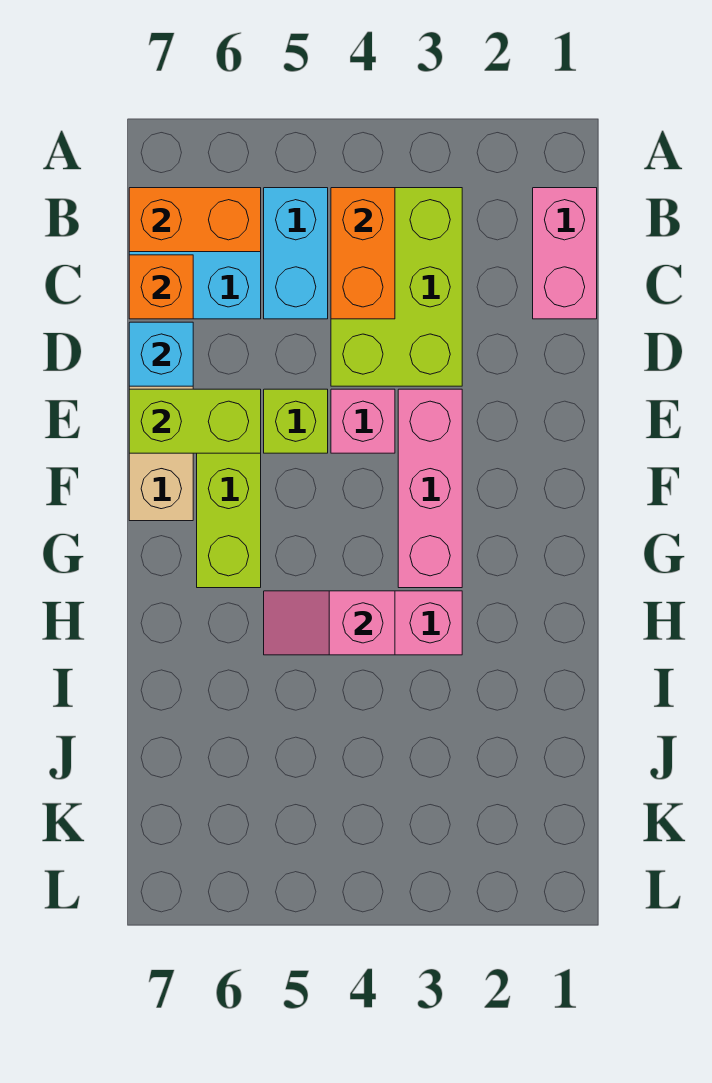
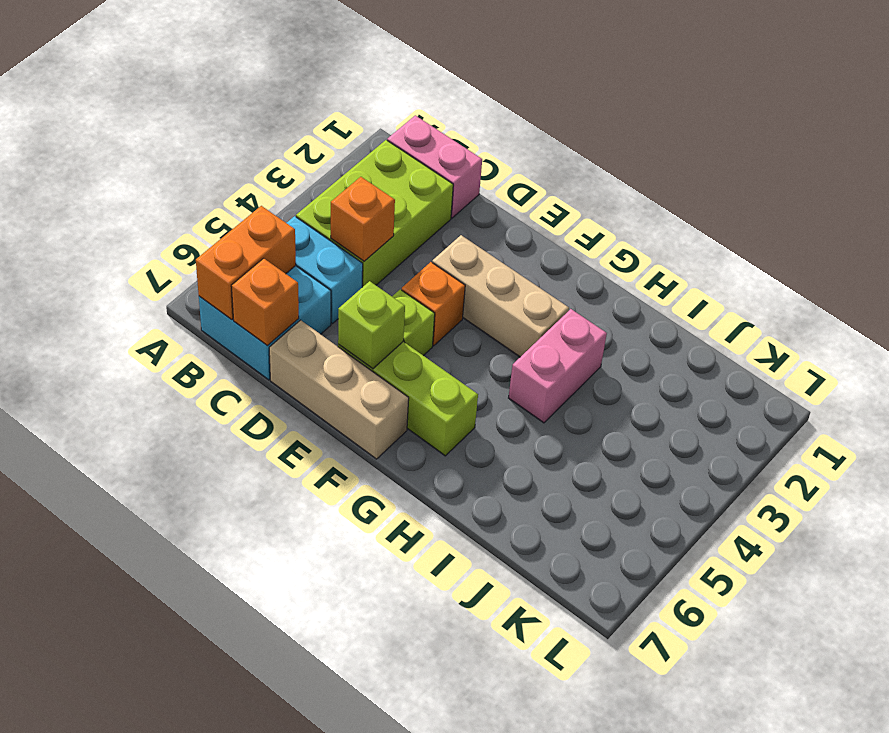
lime brick B3:D4 level 1 -> lime brick B2:C4 level 1
orange brick B4:C4 level 2 -> orange brick C4 level 2
cyan brick D7 level 2 -> none
pink brick E3:G3 level 1 -> tan brick E3:G3 level 1
pink brick E4 level 1 -> orange brick E4 level 1
lime brick E6:E7 level 2 -> lime brick E6 level 2
pink slope H4:H5 level 2 top 4 -> none

